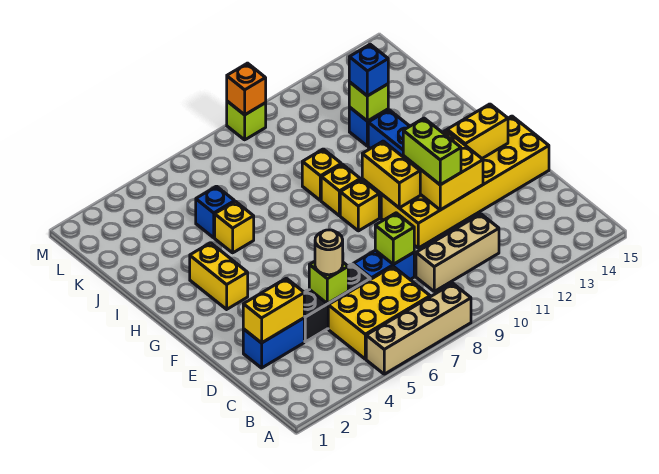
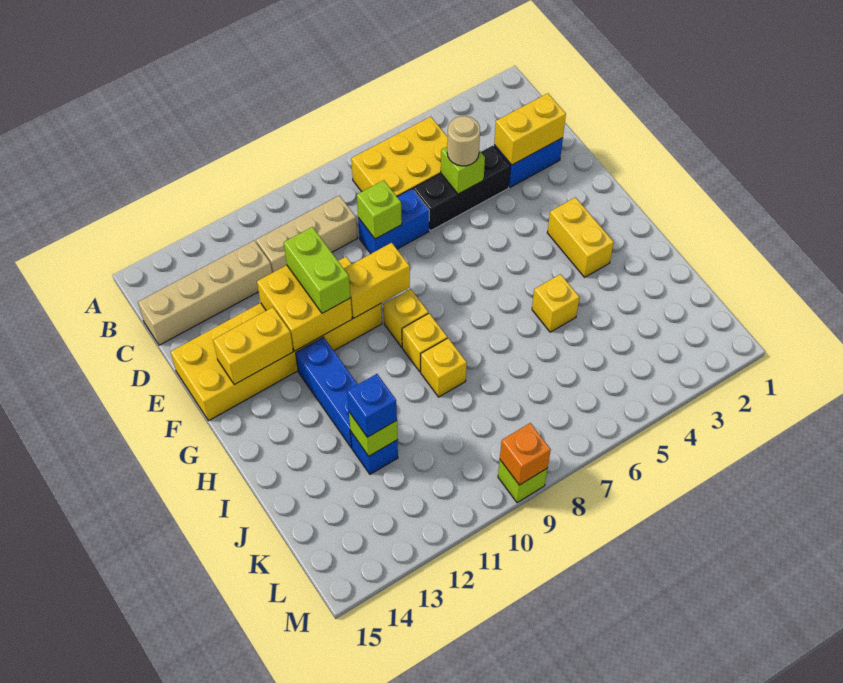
tan brick A5:A8 level 1 -> tan brick C12:C15 level 1
yellow brick F10:G10 level 2 -> yellow brick F9:F10 level 2
blue brick J5 level 1 -> none

